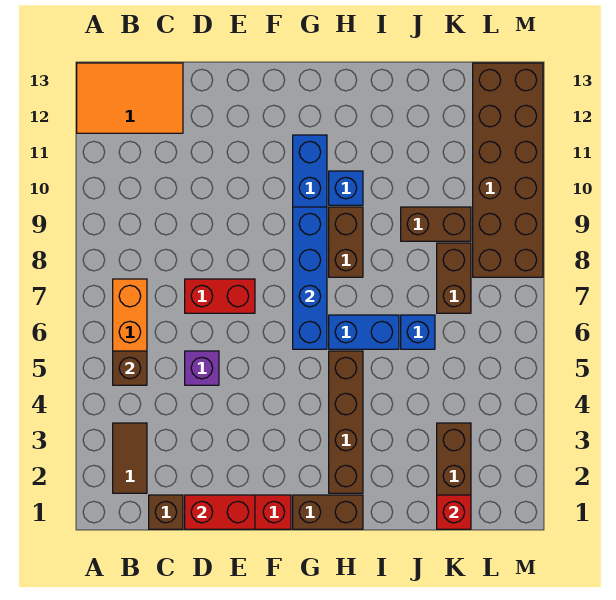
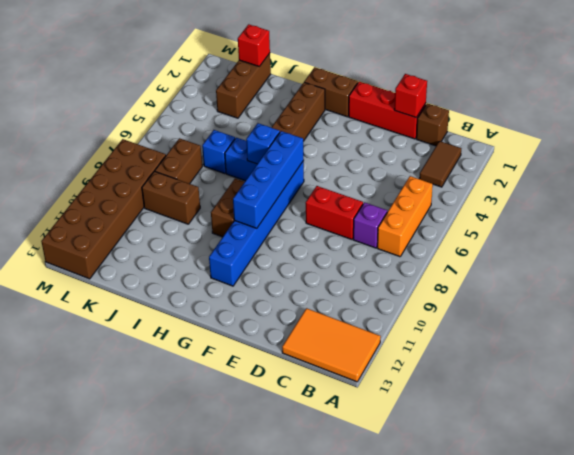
brown brick B5 level 2 -> none
red brick D1:E1 level 2 -> red brick D1 level 2
purple brick D5 level 1 -> purple brick C7 level 1
blue brick H10 level 1 -> blue brick H6 level 2

